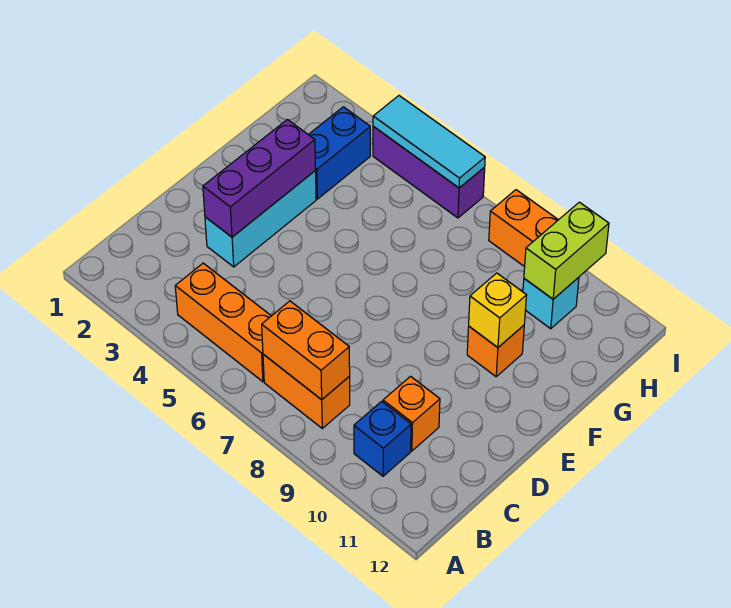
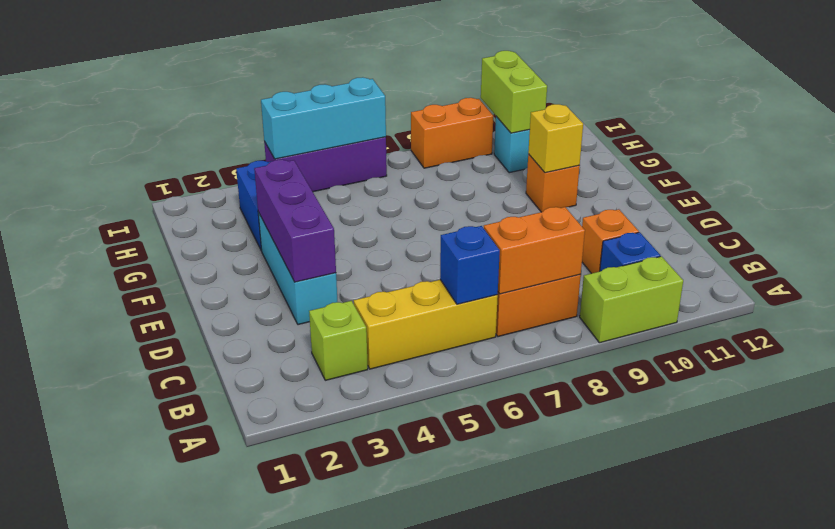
none -> lime brick A9:A10 level 1
none -> lime brick B3 level 1
orange brick B4:B6 level 1 -> yellow brick B4:B6 level 1
none -> blue brick B6 level 2
cyan tile I4:I6 level 2 -> cyan brick I4:I6 level 2

